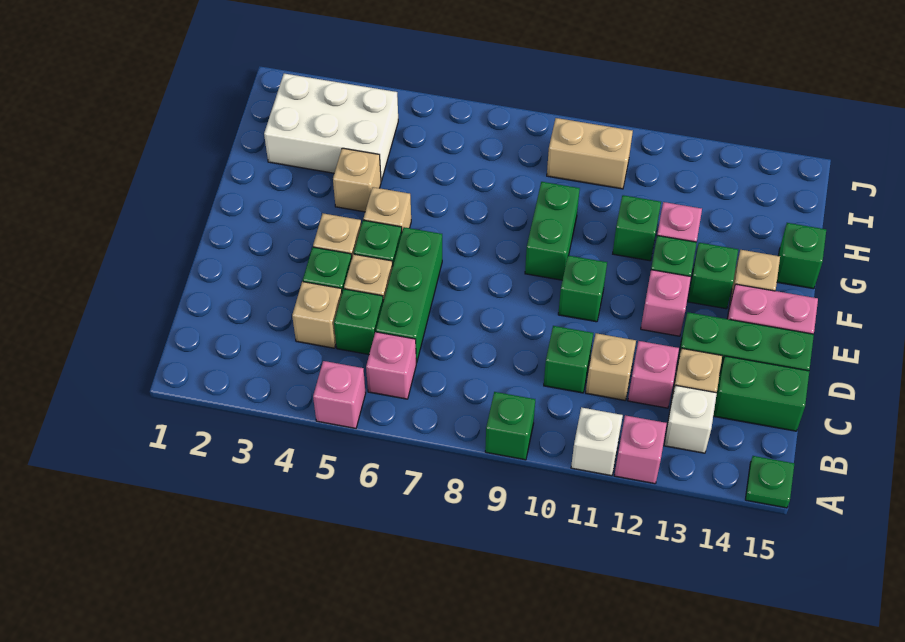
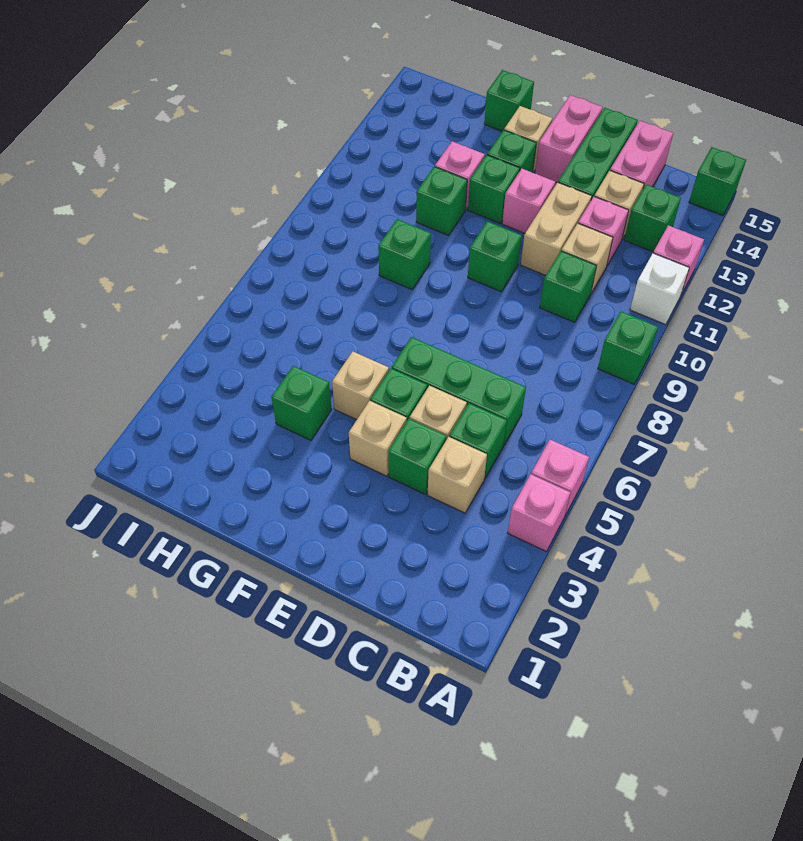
green plate A15 level 1 -> green brick A15 level 1
pink brick B6 level 1 -> pink brick A4 level 1
white brick B13 level 1 -> green brick B13 level 1
green brick C14:C15 level 1 -> pink brick C14:C15 level 1
green brick F9:G9 level 1 -> green brick G9 level 1
tan brick G4 level 1 -> green brick G4 level 1
white brick H2:I4 level 1 -> none
tan brick I9:I10 level 1 -> tan brick D11:D12 level 1

